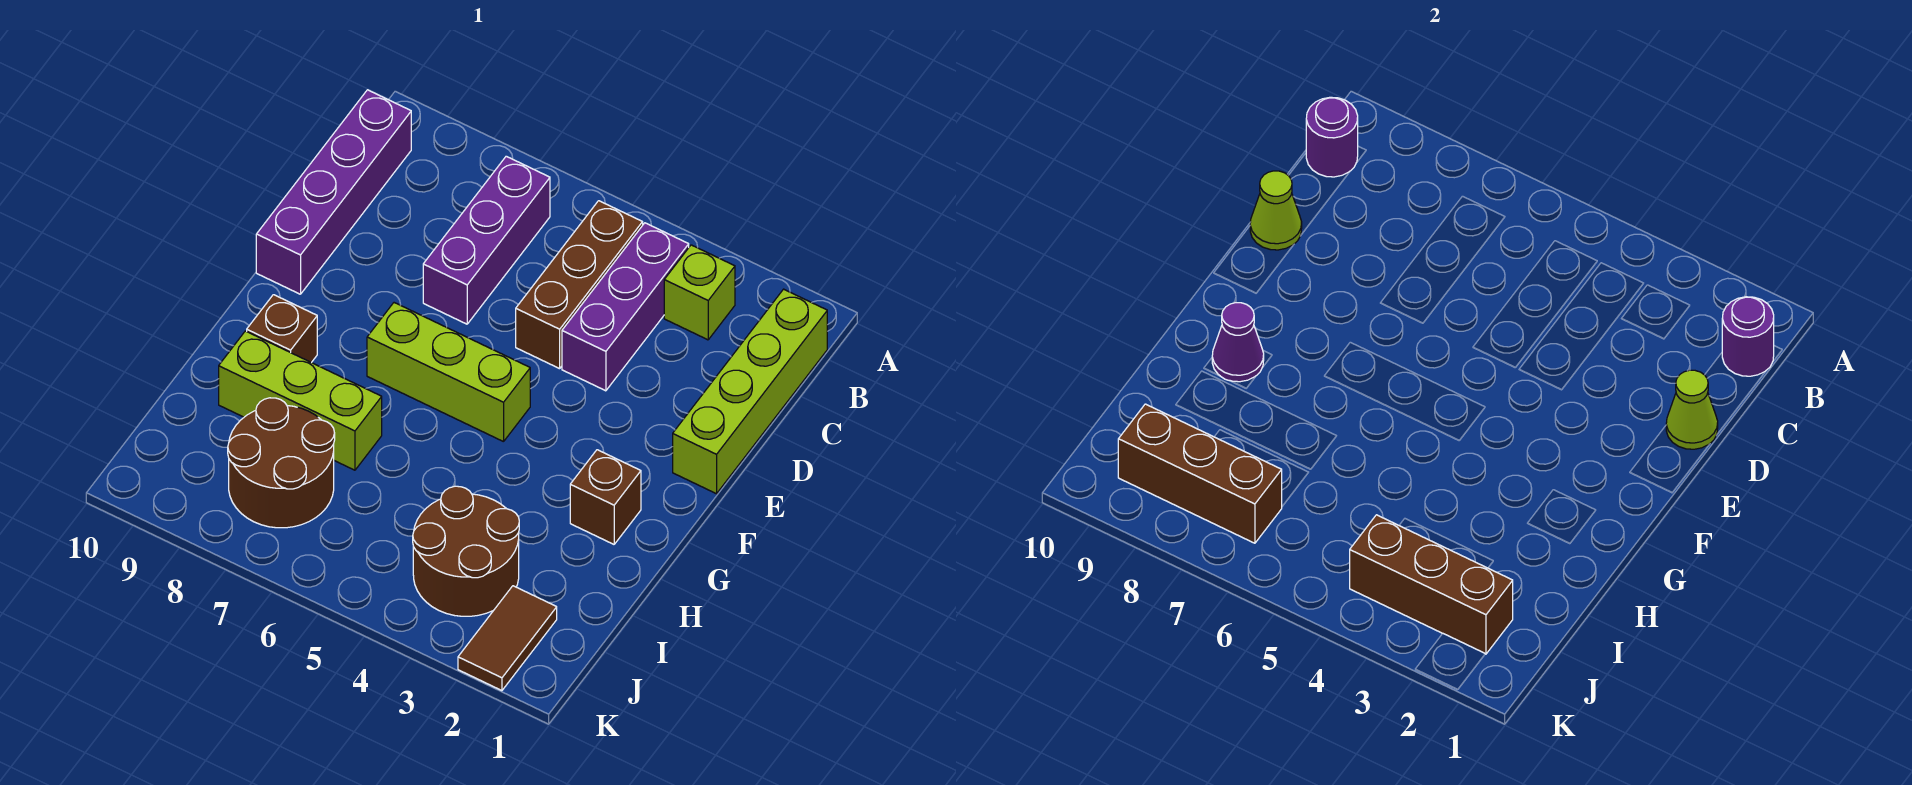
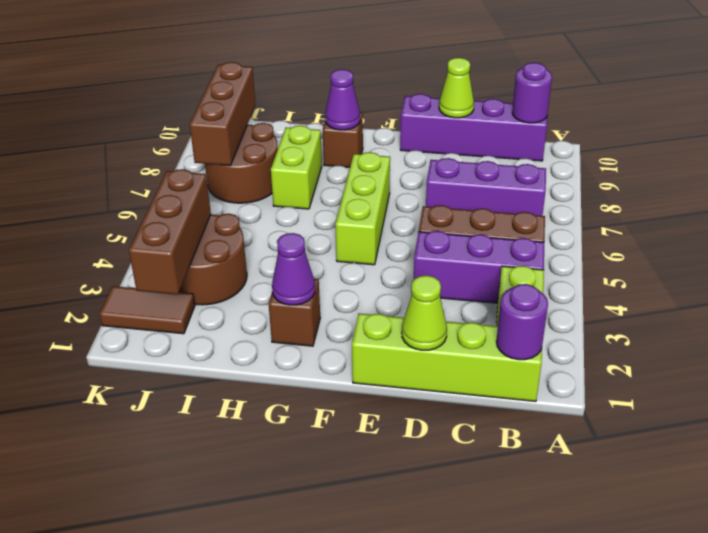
none -> purple cone G2 level 2
lime brick H7:H9 level 1 -> lime brick H7:H8 level 1

